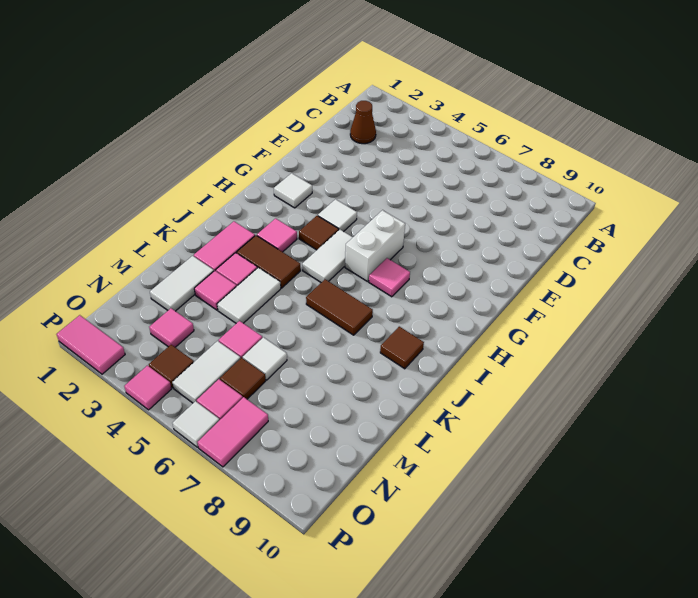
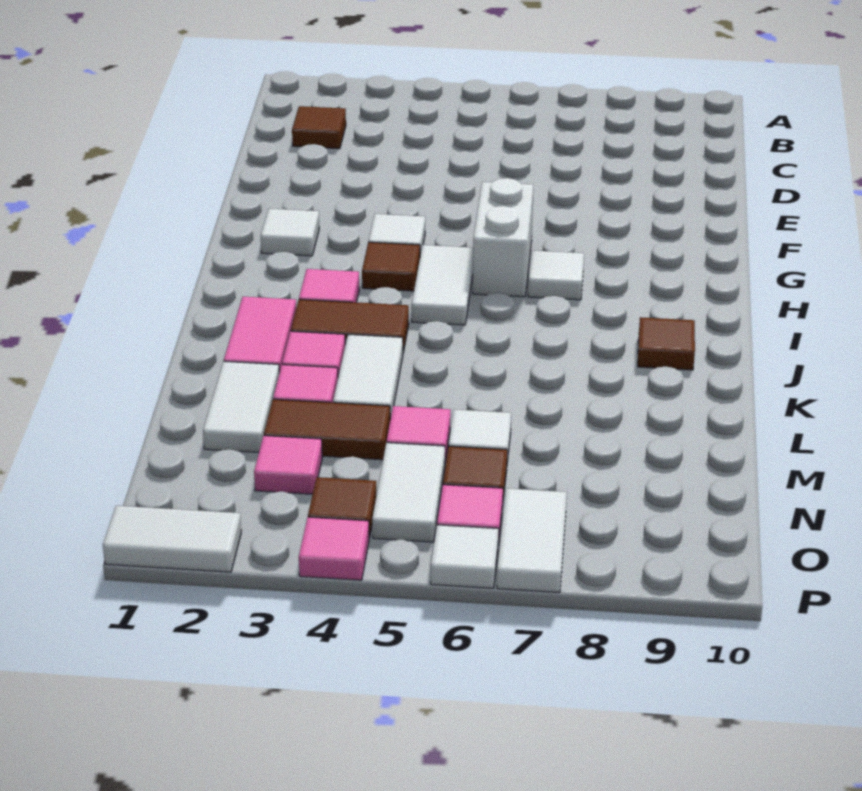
brown cone C2 level 1 -> brown tile C2 level 1
pink tile H7 level 1 -> white tile H7 level 1
brown tile J6:J7 level 1 -> brown tile M3:M4 level 1
pink tile O7:P7 level 1 -> white tile O7:P7 level 1
pink tile P1:P2 level 1 -> white tile P1:P2 level 1

